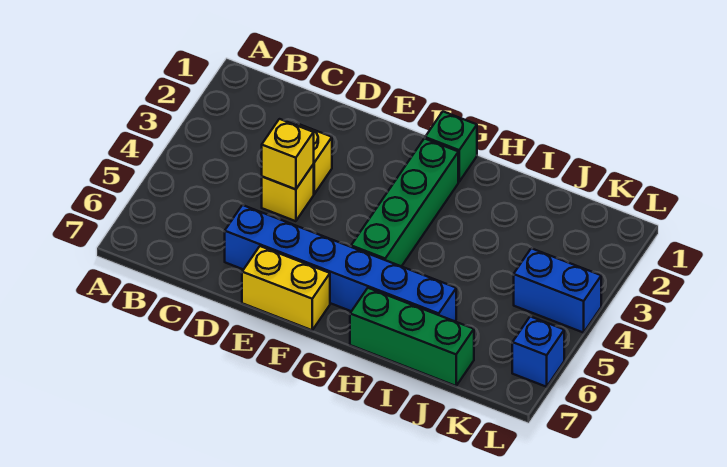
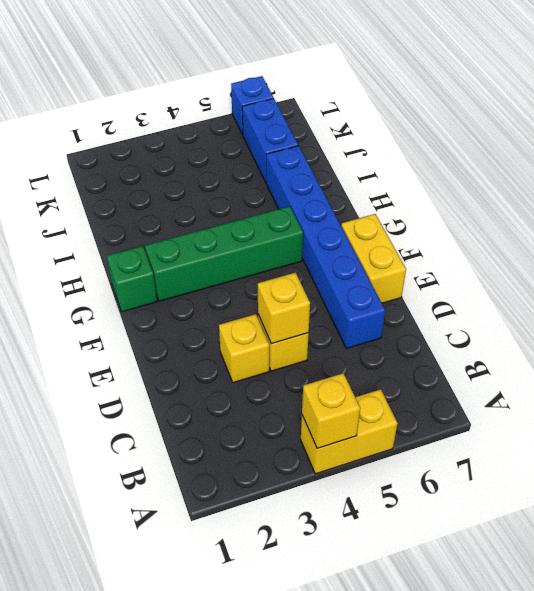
none -> yellow brick A4:A5 level 1
none -> yellow brick A4 level 2
green brick H7:J7 level 1 -> none
blue brick K4:L4 level 1 -> blue brick J6:K6 level 1

